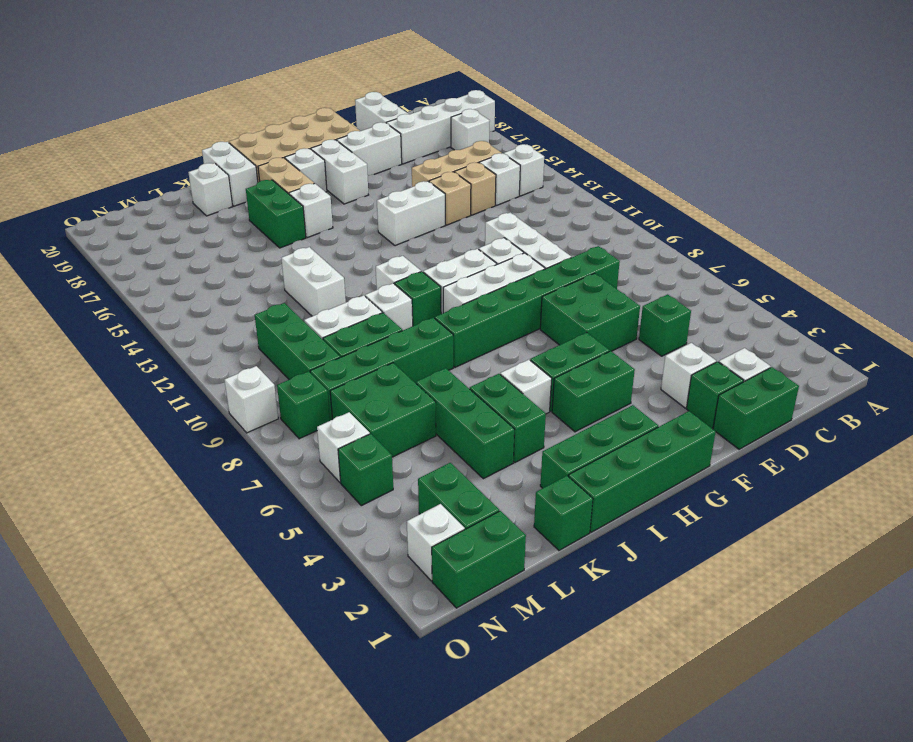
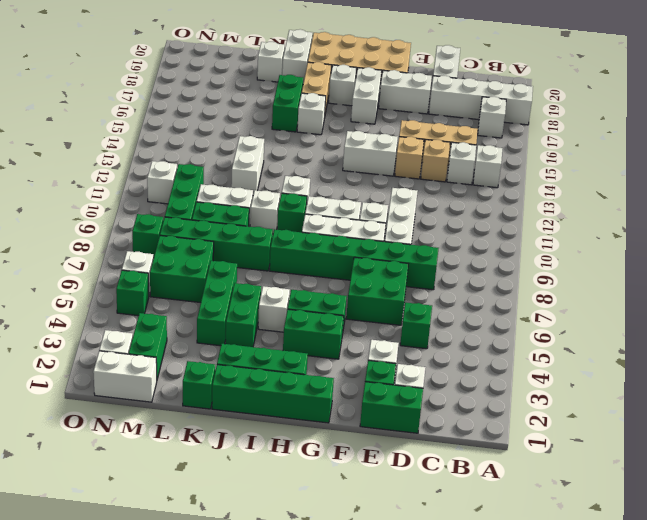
green brick M1:N1 level 1 -> white brick M1:N1 level 1
white brick O9 level 1 -> white brick N11 level 1

